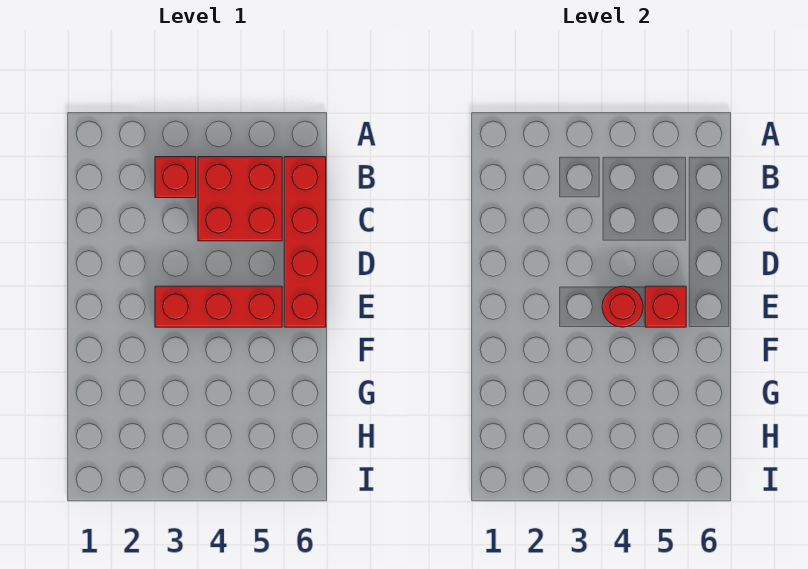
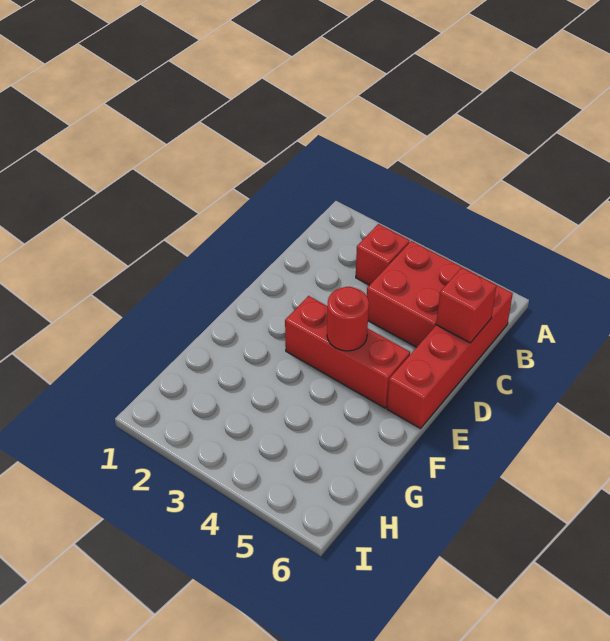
red brick E5 level 2 -> red brick C6 level 2

